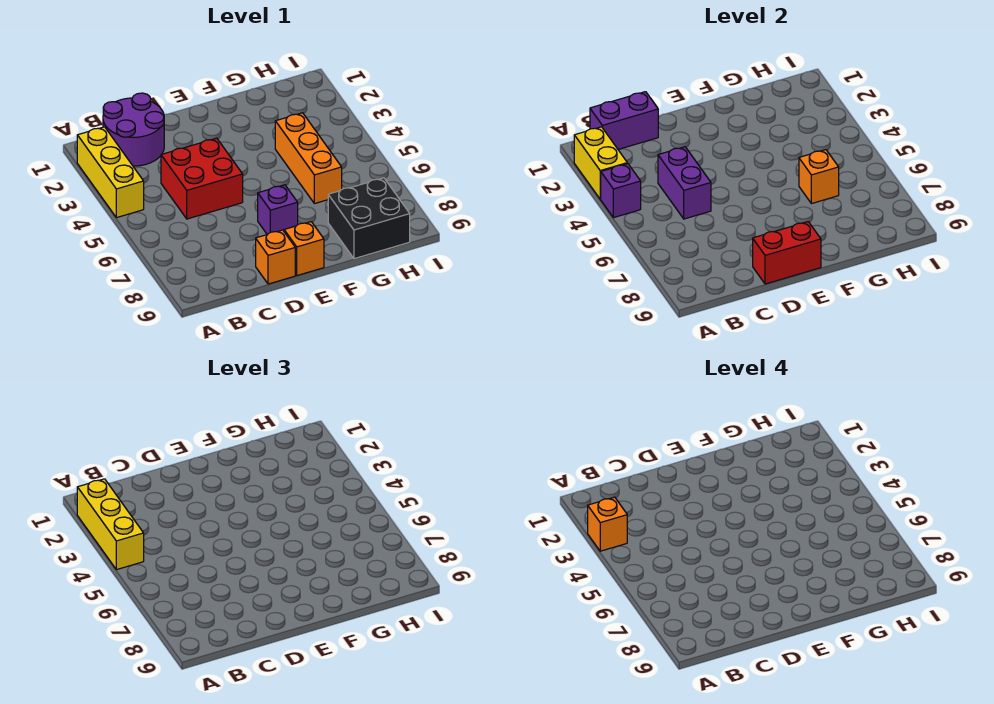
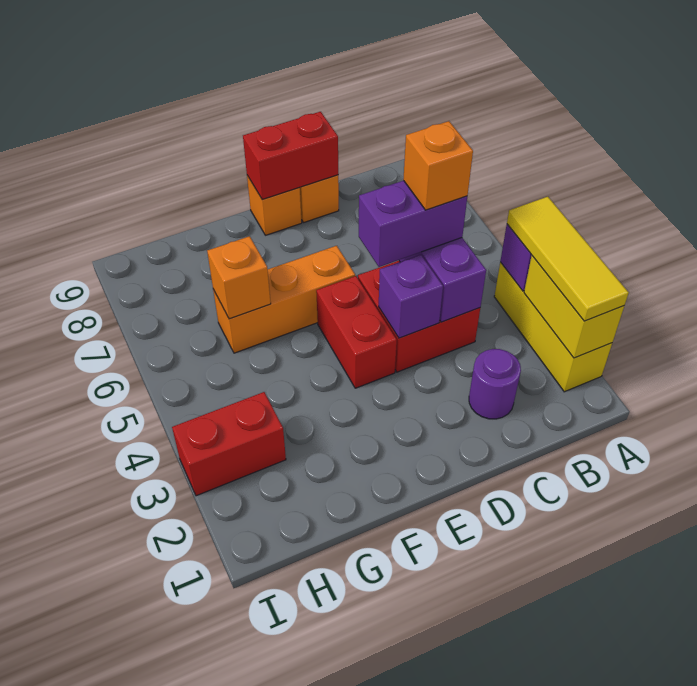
yellow brick A2:A4 level 3 -> yellow tile A2:A4 level 3
orange brick A3 level 4 -> orange brick C5 level 4
purple round brick B1:C2 level 1 -> purple round brick C2 level 1
purple brick B1:C1 level 2 -> purple brick C5:D5 level 3
none -> red brick E4:E5 level 1
purple brick E7 level 1 -> purple brick D4 level 2
orange brick G4:G6 level 1 -> orange brick E6:G6 level 1
black brick G8:H9 level 1 -> none
none -> red brick H3:I3 level 1

